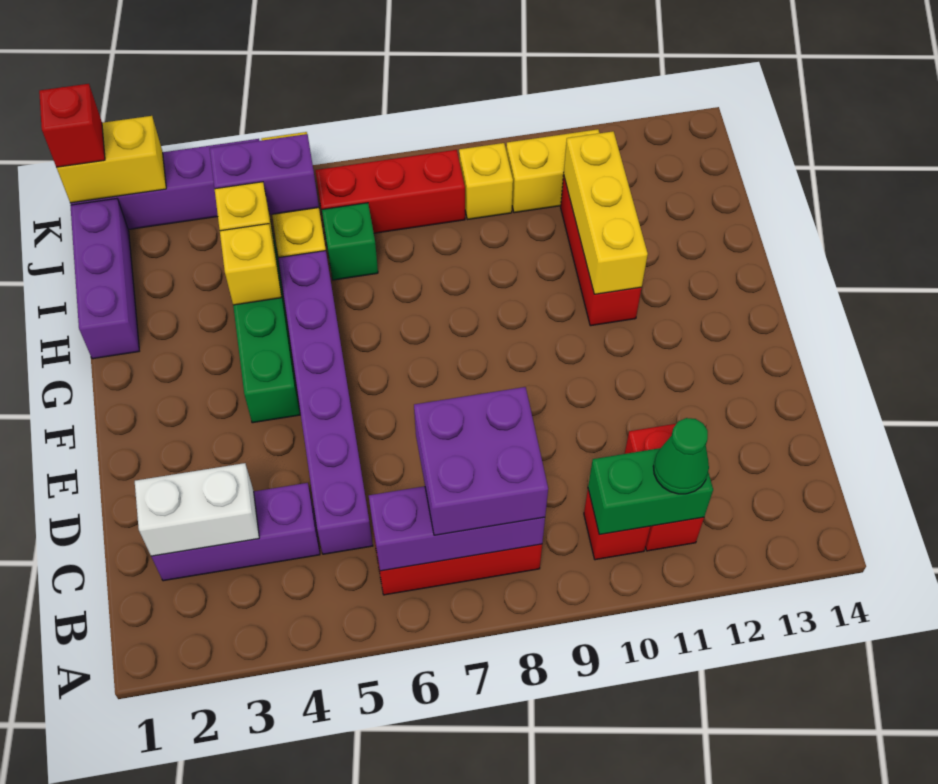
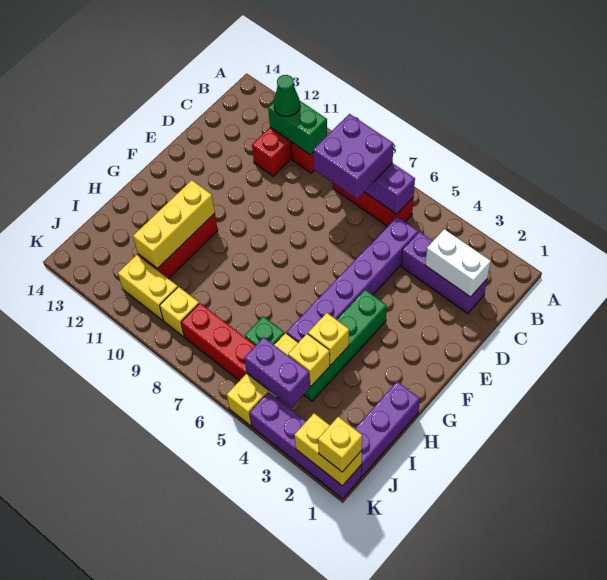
red brick K1 level 3 -> yellow brick K1 level 3

